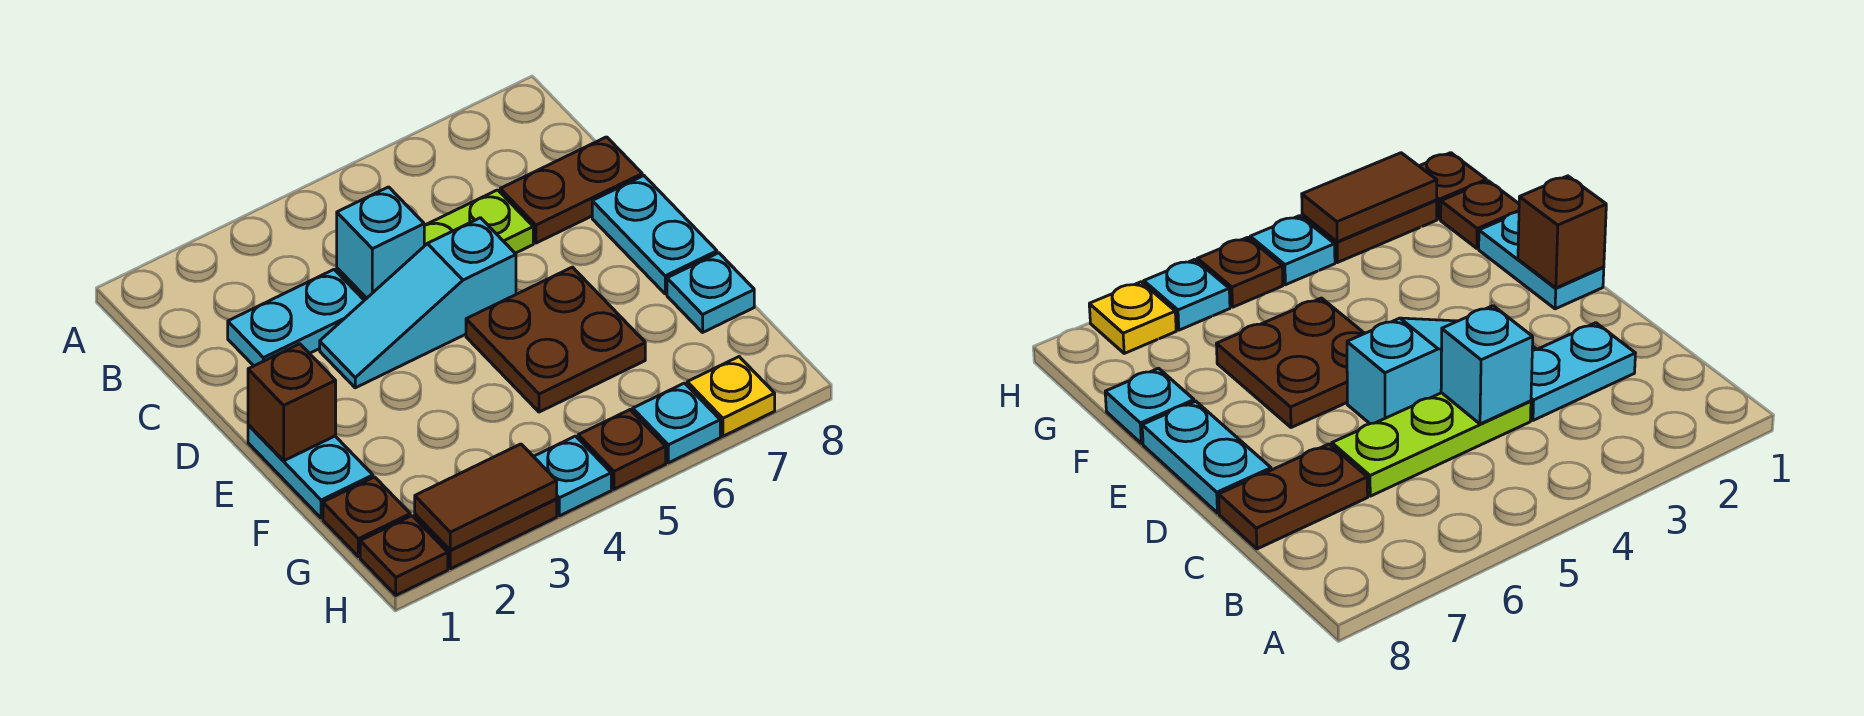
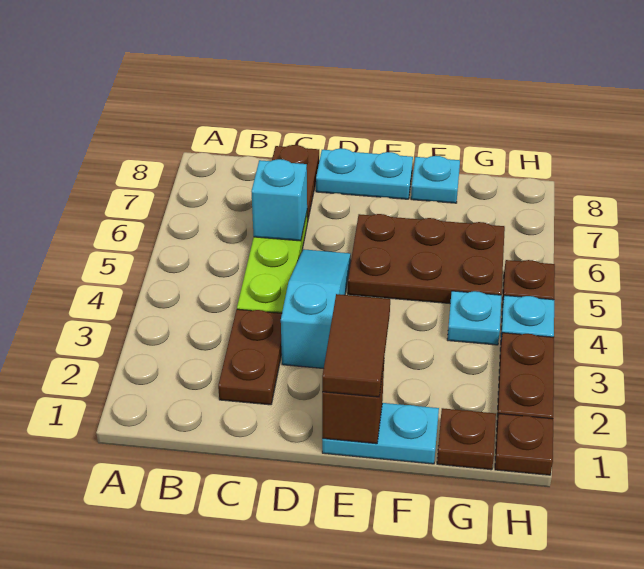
cyan plate C2:C3 level 1 -> brown plate C2:C3 level 1
cyan brick C4 level 2 -> cyan brick C6 level 2
cyan slope D3:D5 level 1 top 5 -> cyan slope D3:D5 level 1 top 3
brown plate E5:F6 level 1 -> brown plate E5:G6 level 1
brown tile H2:H3 level 2 -> brown tile E1:E2 level 3
cyan plate H6 level 1 -> cyan plate G4 level 1
yellow plate H7 level 1 -> none

